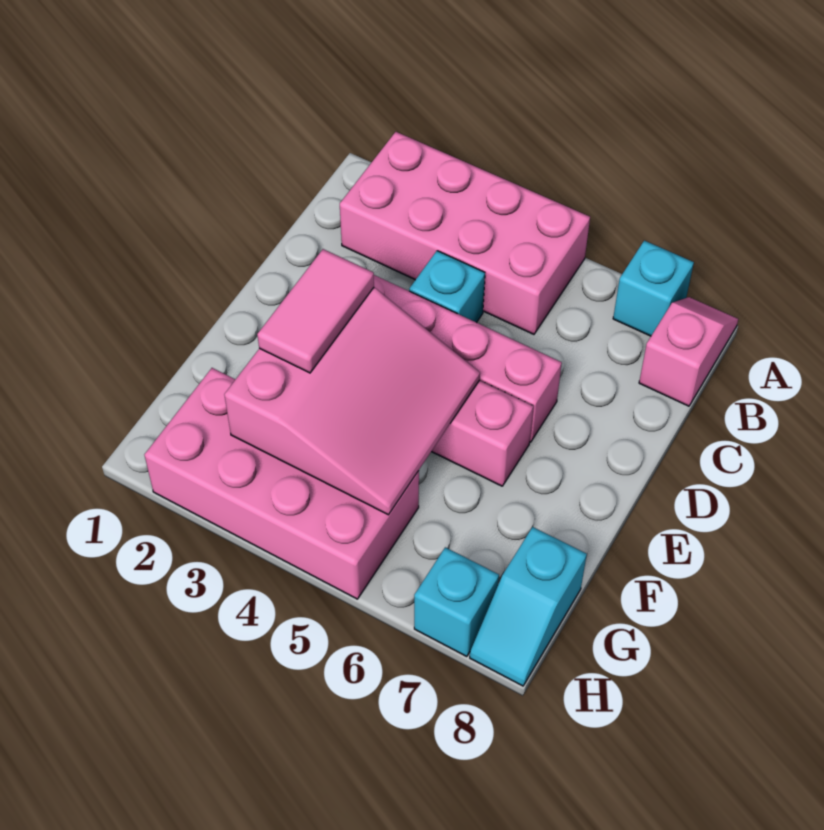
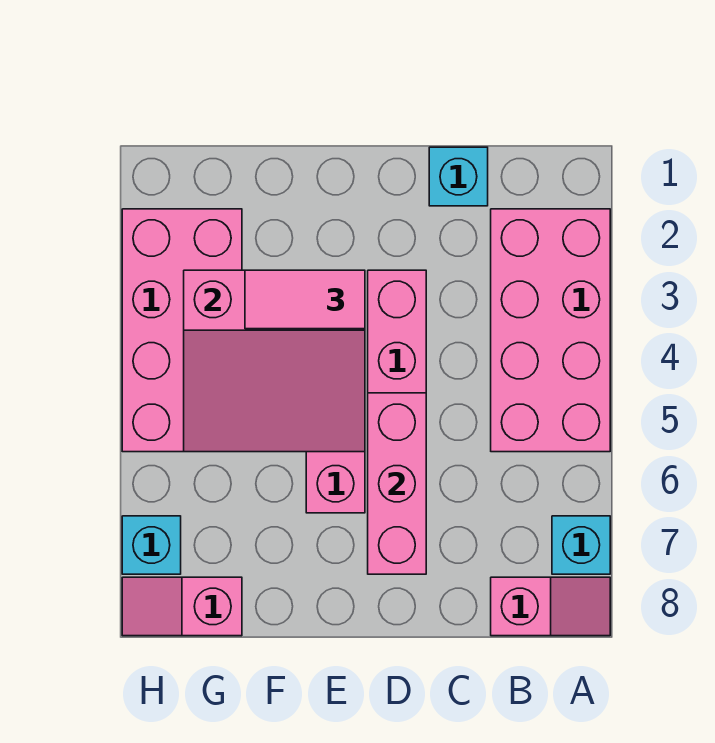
cyan brick C4 level 1 -> cyan brick C1 level 1
none -> pink brick D5:D7 level 2
cyan slope G8:H8 level 1 top G -> pink slope G8:H8 level 1 top G

